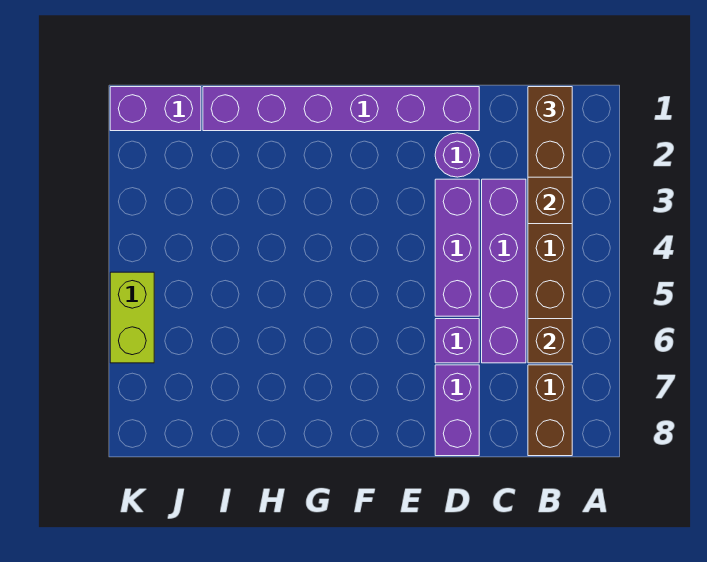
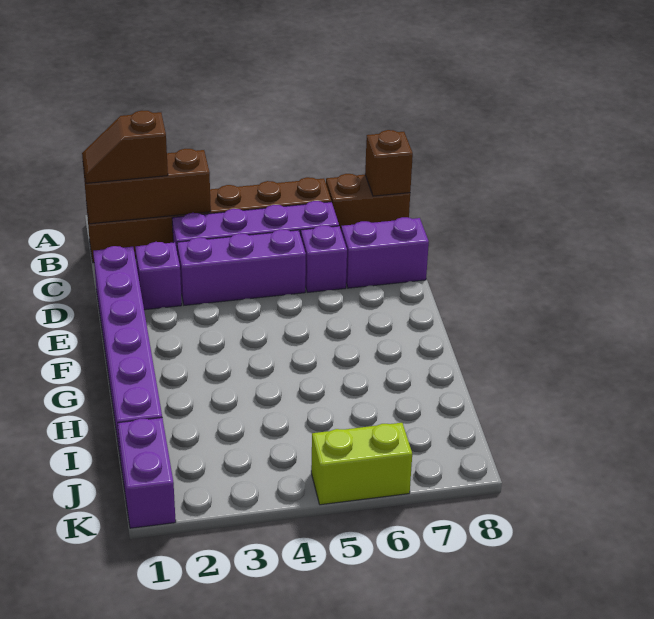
brown brick B1:B2 level 3 -> brown slope B1:B2 level 3 top 2
brown brick B6 level 2 -> brown brick B8 level 2
purple round brick D2 level 1 -> purple brick D2 level 1

